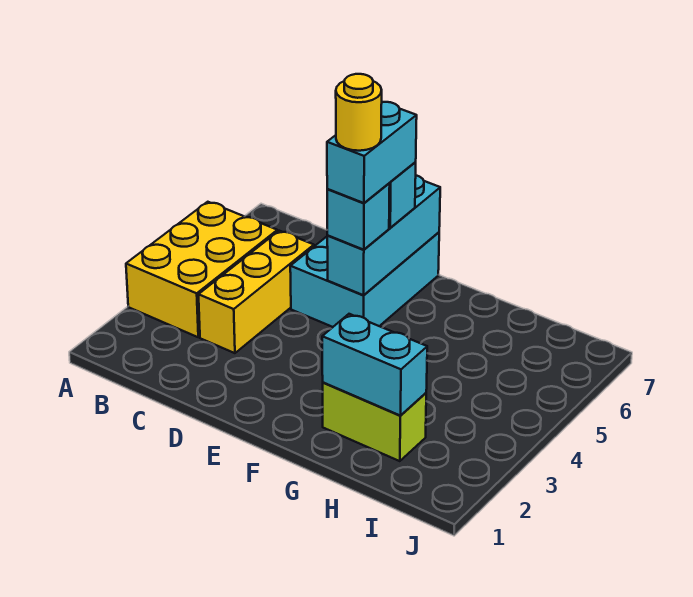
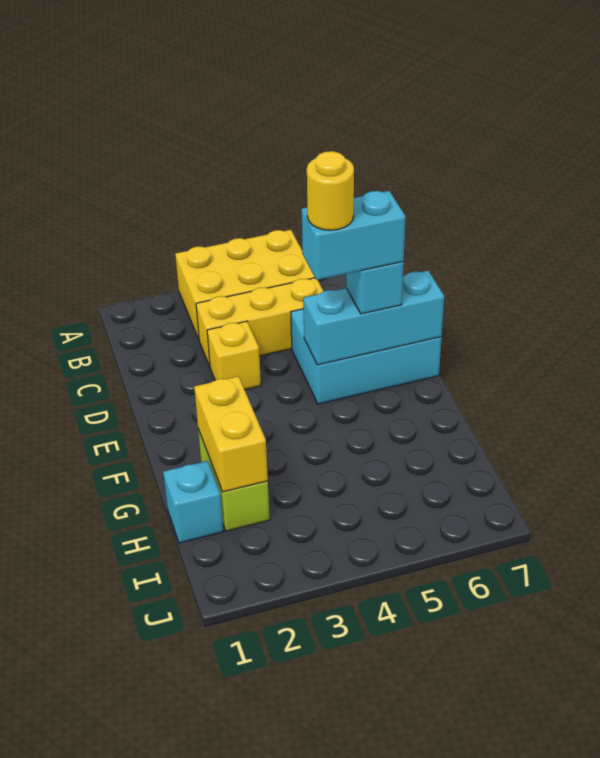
none -> yellow brick D3 level 1
cyan brick E5 level 3 -> cyan brick H1 level 1
cyan brick G2:H2 level 2 -> yellow brick G2:H2 level 2

